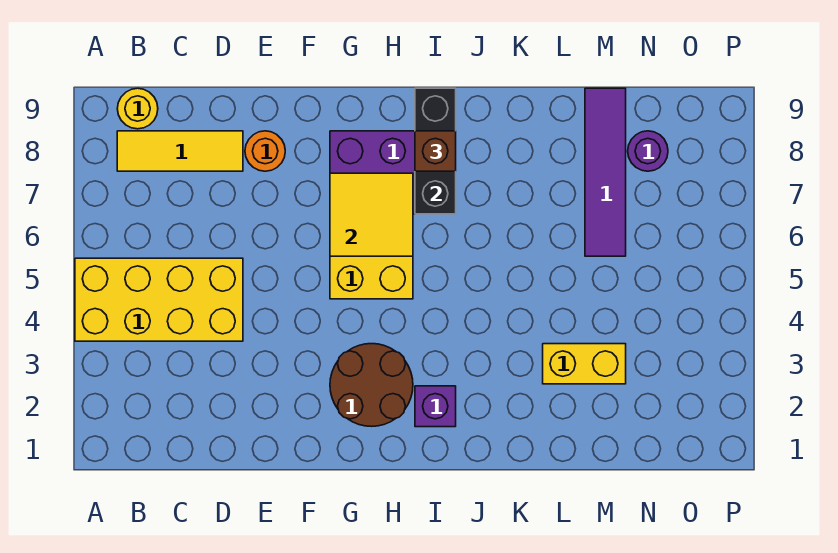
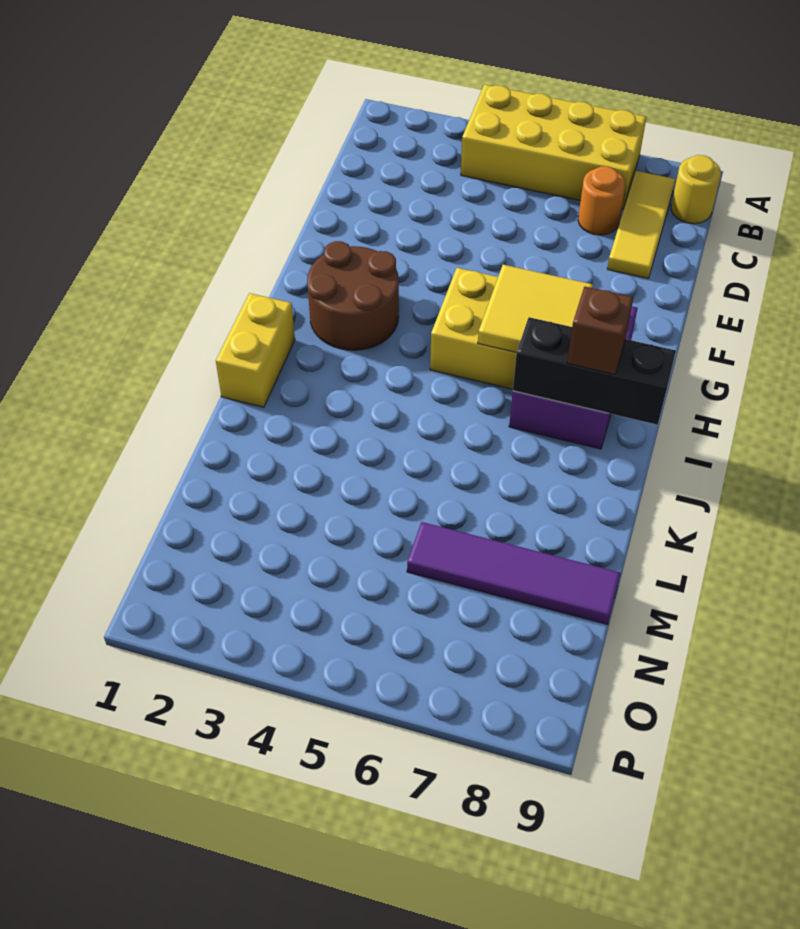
yellow brick A4:D5 level 1 -> yellow brick A4:B7 level 1
orange round brick E8 level 1 -> orange round brick C7 level 1
purple brick I2 level 1 -> none
yellow brick L3:M3 level 1 -> yellow brick I1:J1 level 1
purple round brick N8 level 1 -> none

